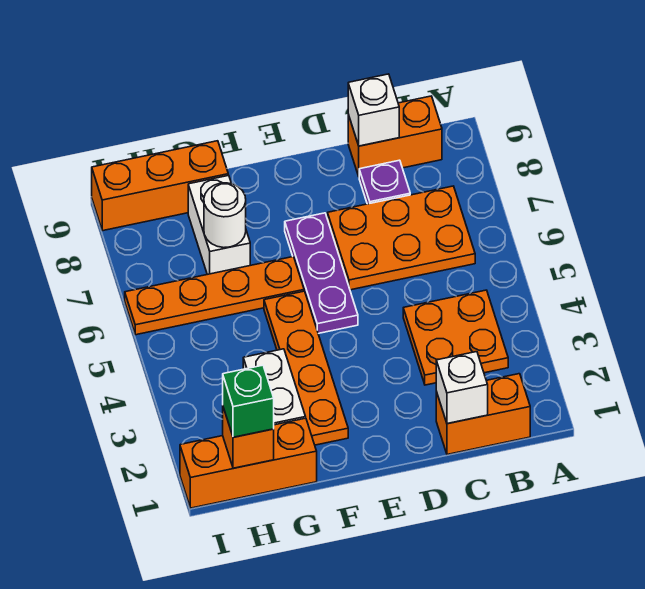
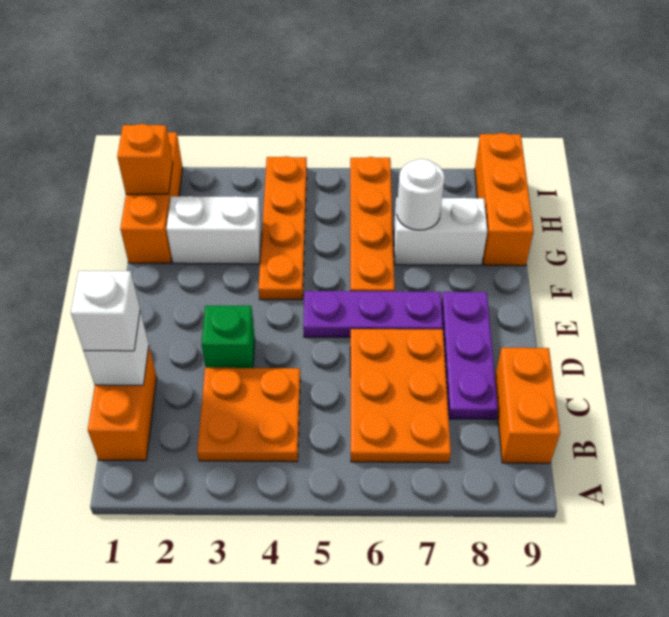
purple plate C8 level 1 -> purple plate C8:E8 level 1
white brick C9 level 2 -> white brick C1 level 3
orange plate F2:F5 level 1 -> orange plate F4:I4 level 1
green brick H1 level 3 -> green brick D3 level 1

